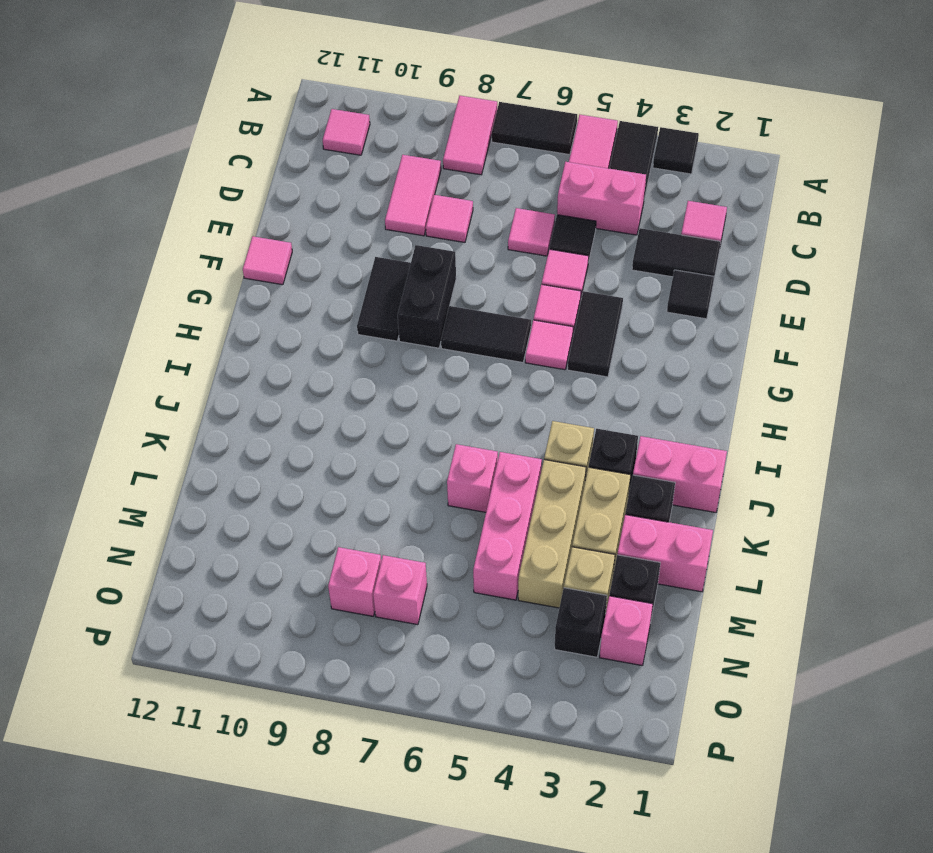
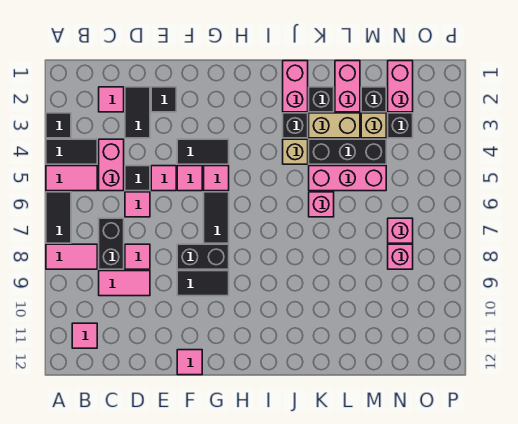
none -> black brick C7:C8 level 1
tan brick K4:M4 level 1 -> black brick K4:M4 level 1
pink brick N2 level 1 -> pink brick N1:N2 level 1

